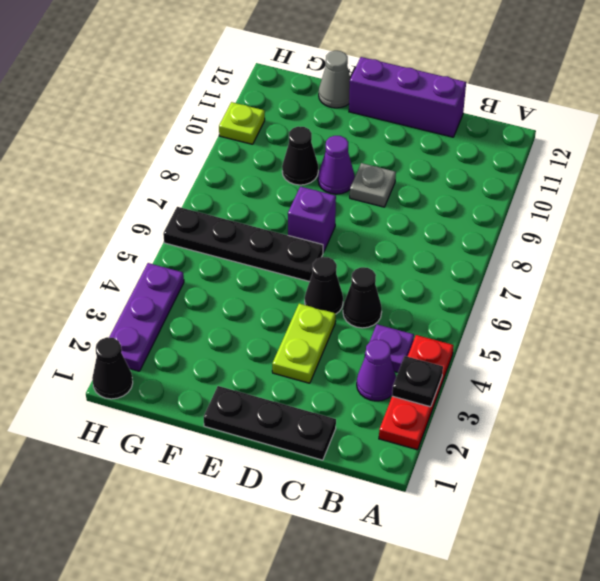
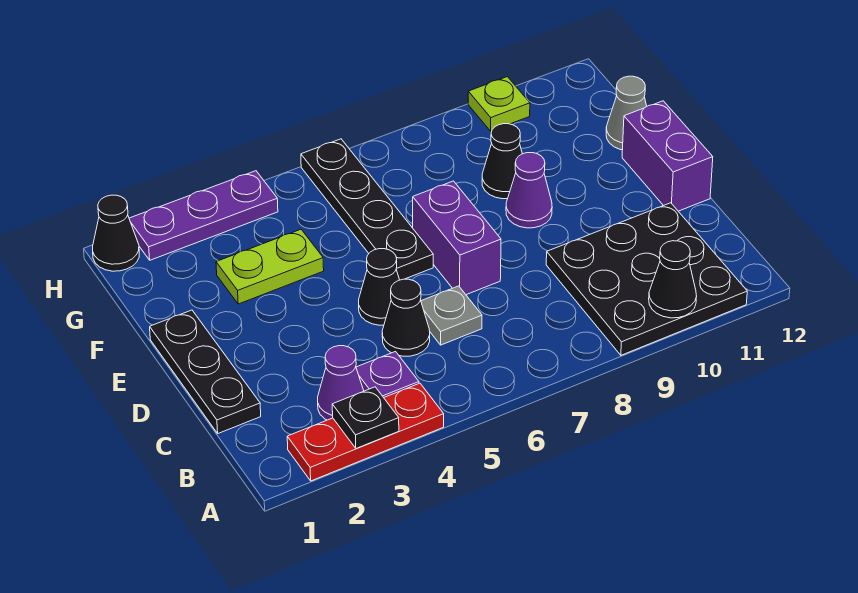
none -> black plate A9:C11 level 1
none -> black cone A10 level 2
purple brick C12:E12 level 1 -> purple brick D12:E12 level 1
lime plate D3:D4 level 1 -> lime plate F3:F4 level 1
grey plate D9 level 1 -> grey plate C6 level 1
purple brick E7 level 1 -> purple brick D7:E7 level 1

